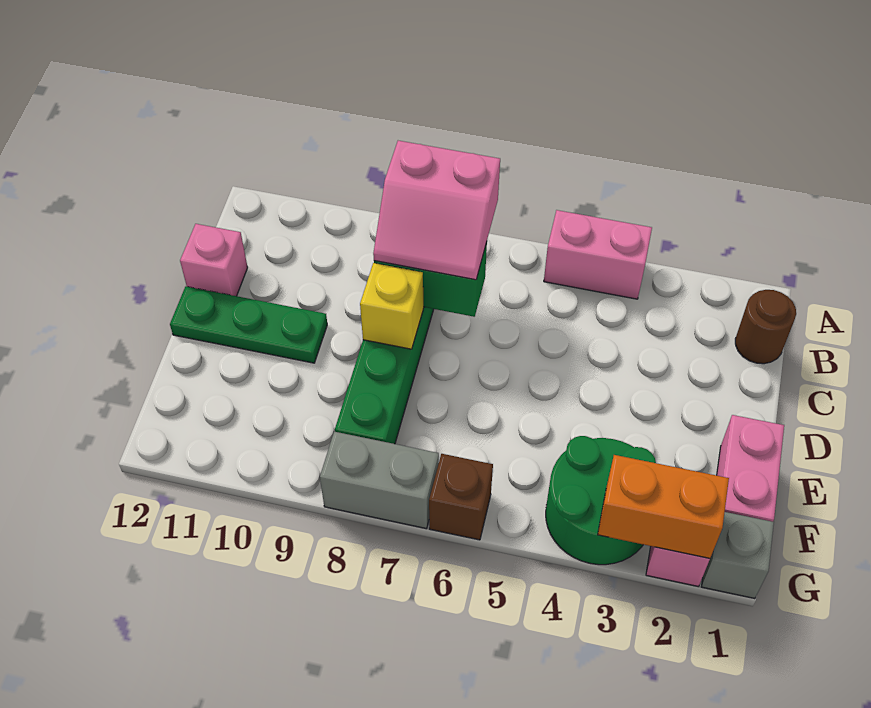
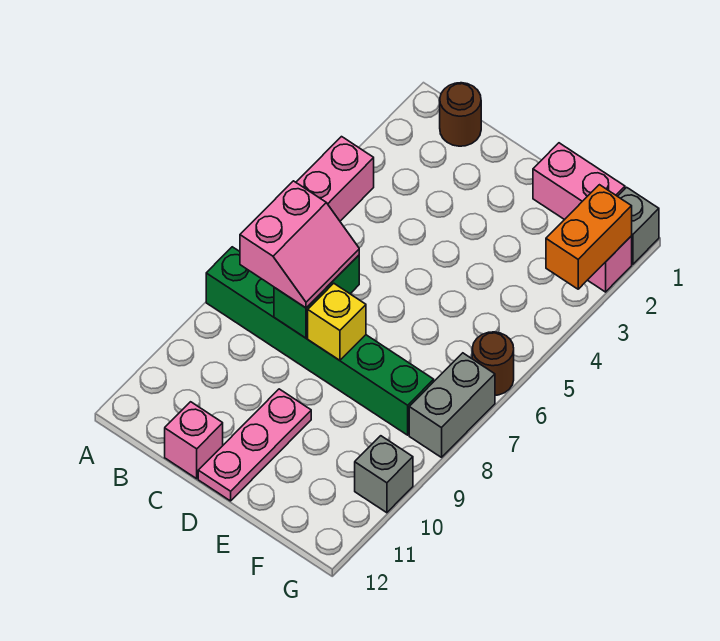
green plate D10:D12 level 1 -> pink plate D10:D12 level 1
green round brick F3:G4 level 1 -> none
brown brick G6 level 1 -> brown round brick G6 level 1
none -> grey brick G10 level 1

